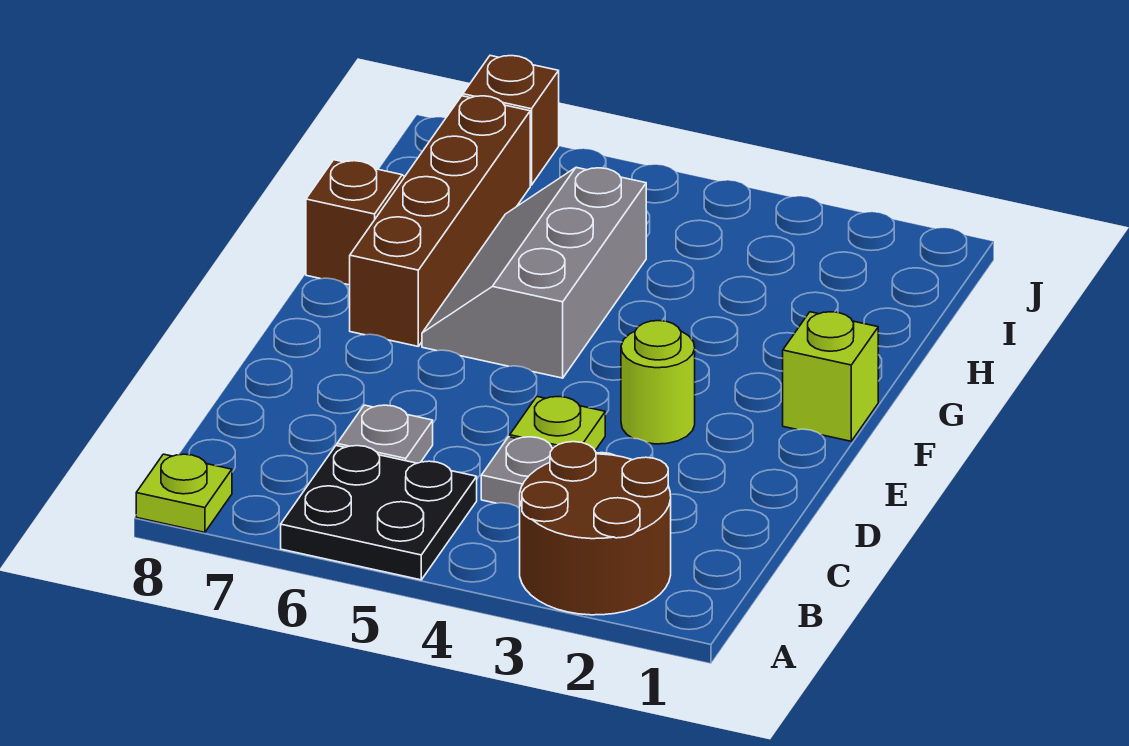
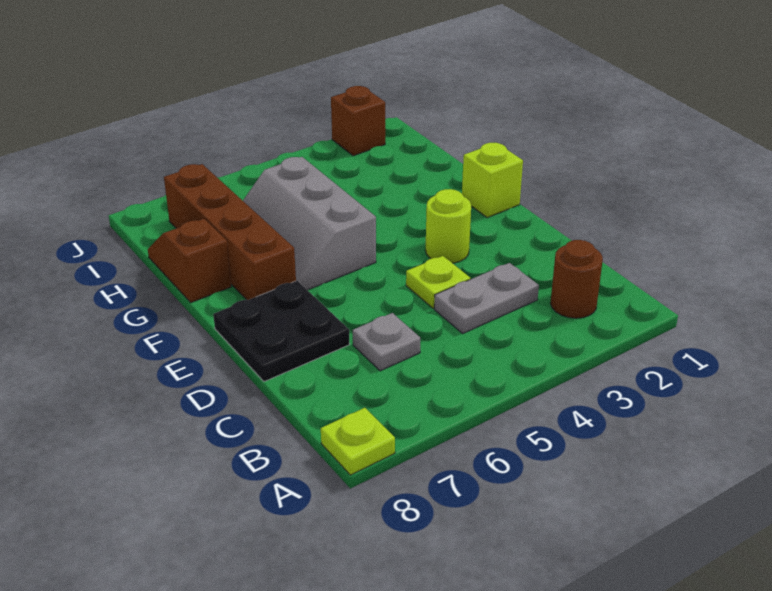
brown round brick A2:B3 level 1 -> brown round brick B2 level 1
black plate A5:B6 level 1 -> black plate D7:E8 level 1
brown brick J7 level 1 -> brown brick J2 level 1

